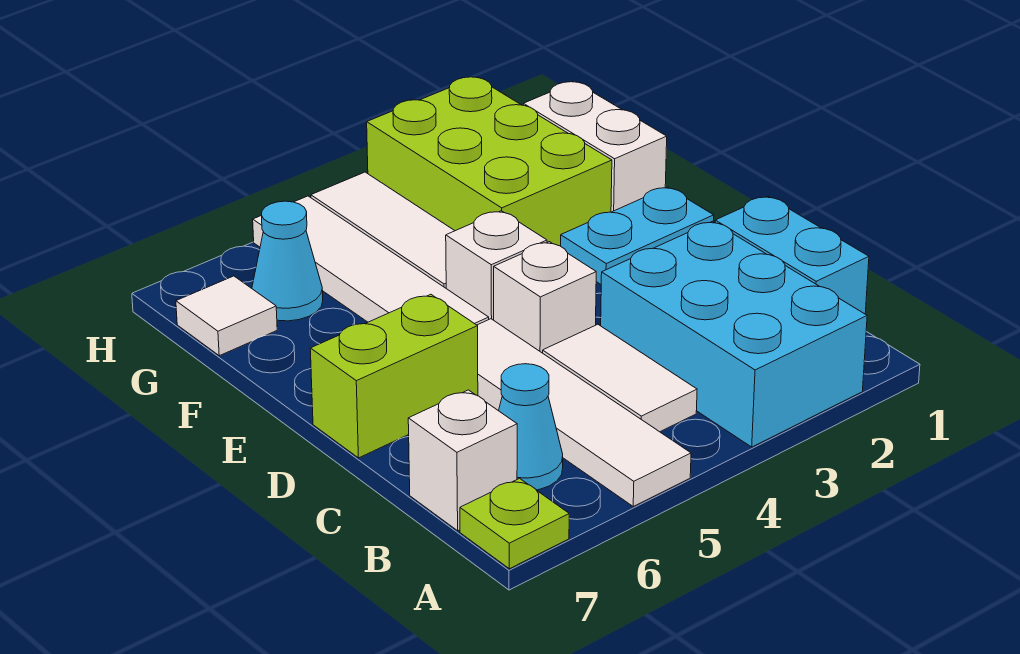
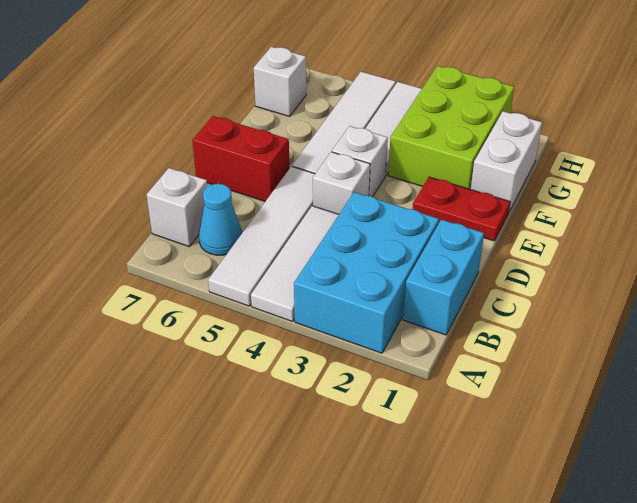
lime plate A7 level 1 -> none
white tile B4:C4 level 1 -> white tile A4:C4 level 1
lime brick D6:D7 level 1 -> red brick D6:D7 level 1
cyan plate E1:E2 level 1 -> red plate E1:E2 level 1
cyan cone G6 level 1 -> none
white tile G7 level 1 -> white brick G7 level 1

